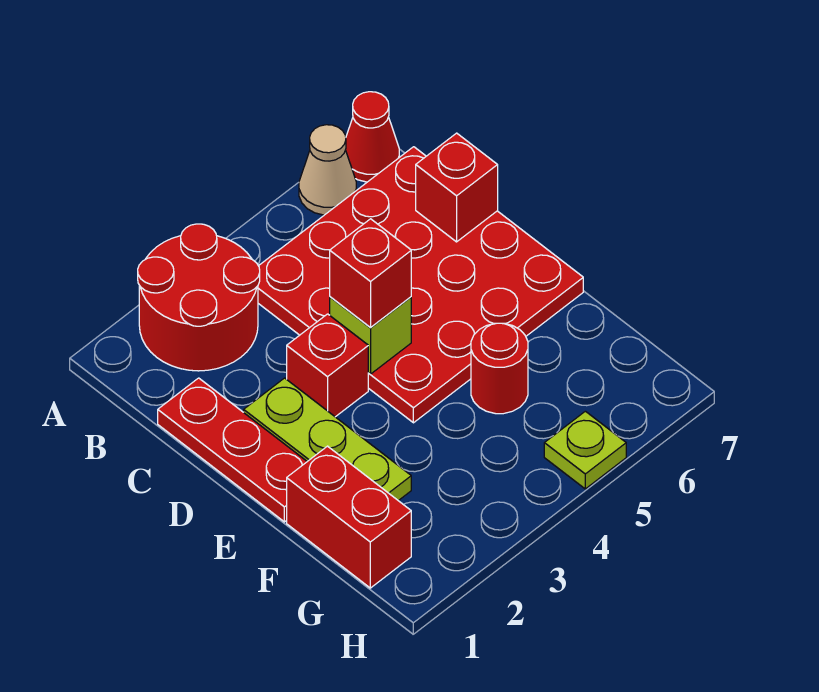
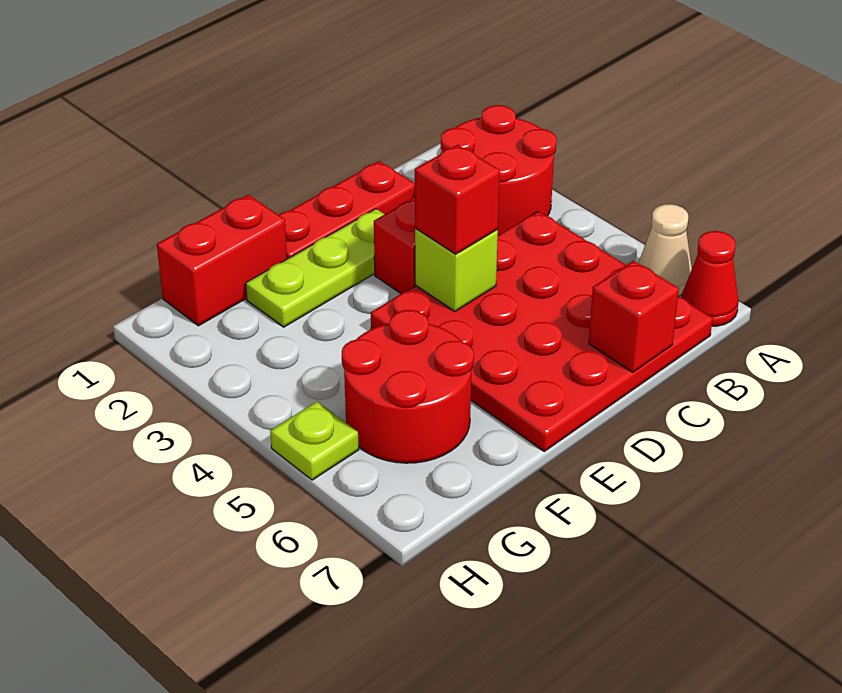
red round brick F5 level 1 -> red round brick F5:G6 level 1

